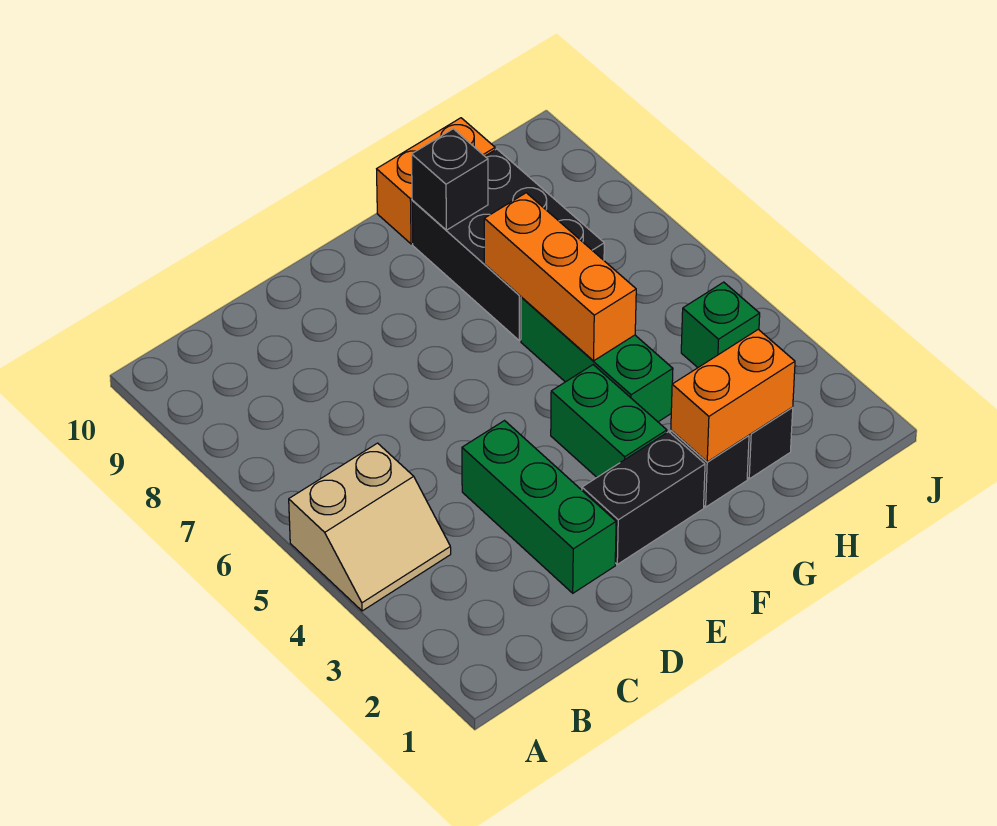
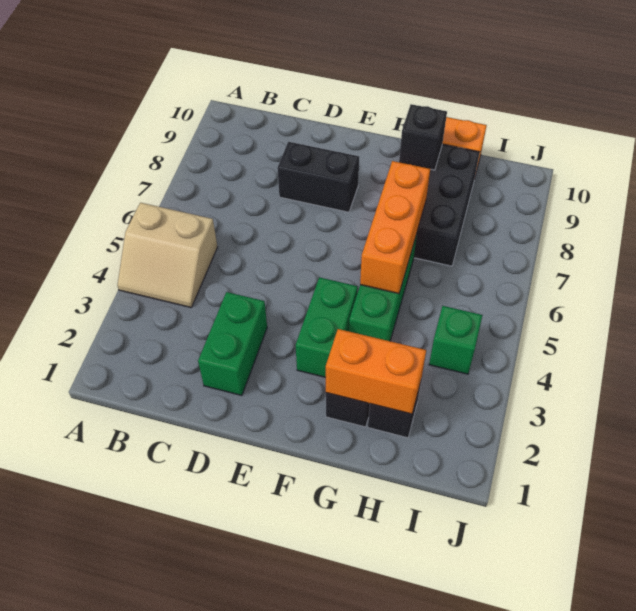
green brick D2:D4 level 1 -> green brick D2:D3 level 1
black brick E2:F2 level 1 -> black brick D8:E8 level 1

